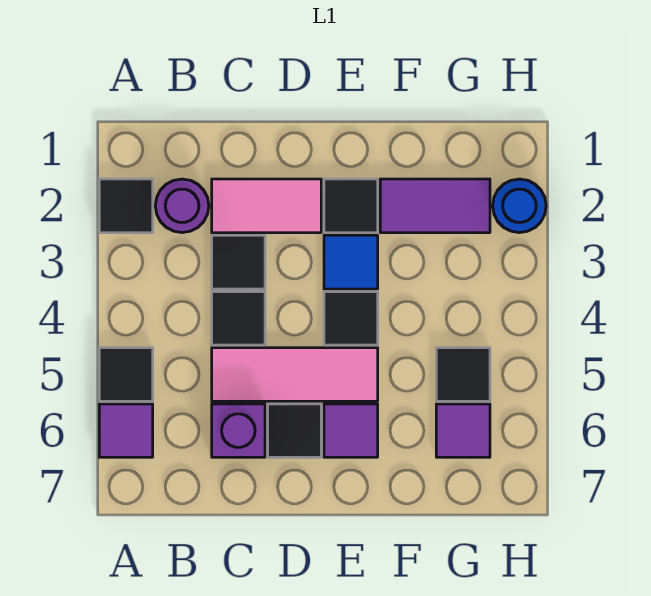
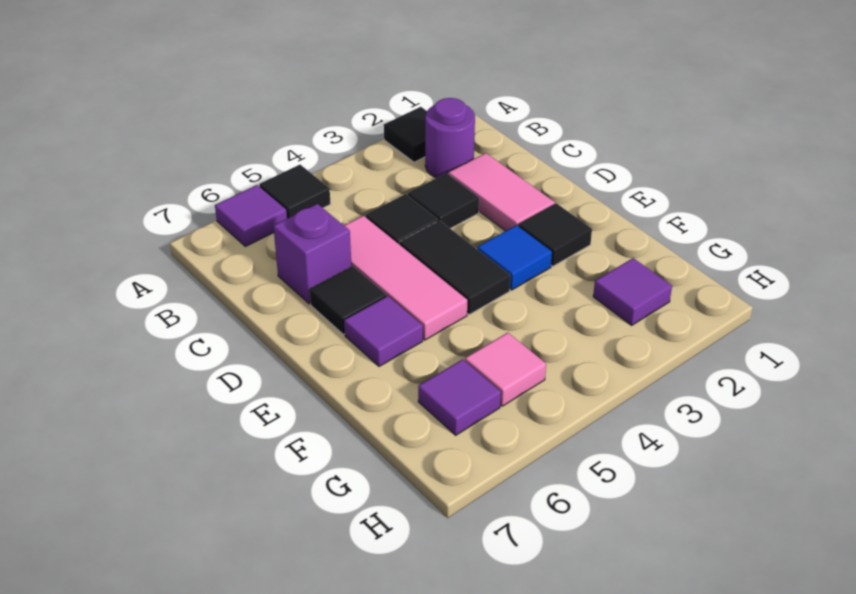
black tile E4 level 1 -> black tile D4:E4 level 1
purple tile F2:G2 level 1 -> purple tile G2 level 1
black tile G5 level 1 -> pink tile G5 level 1
blue round brick H2 level 1 -> none

